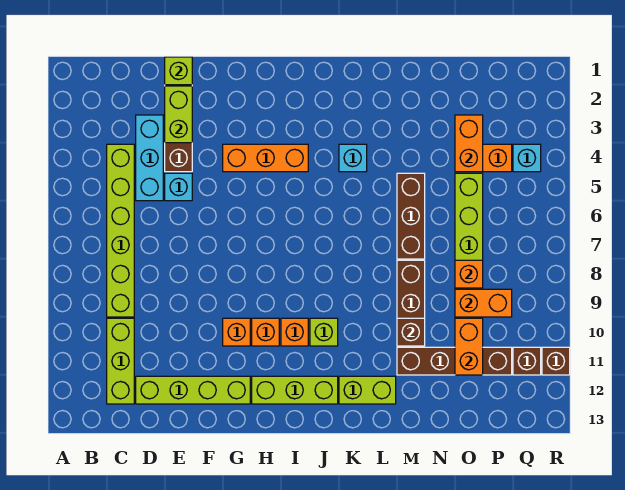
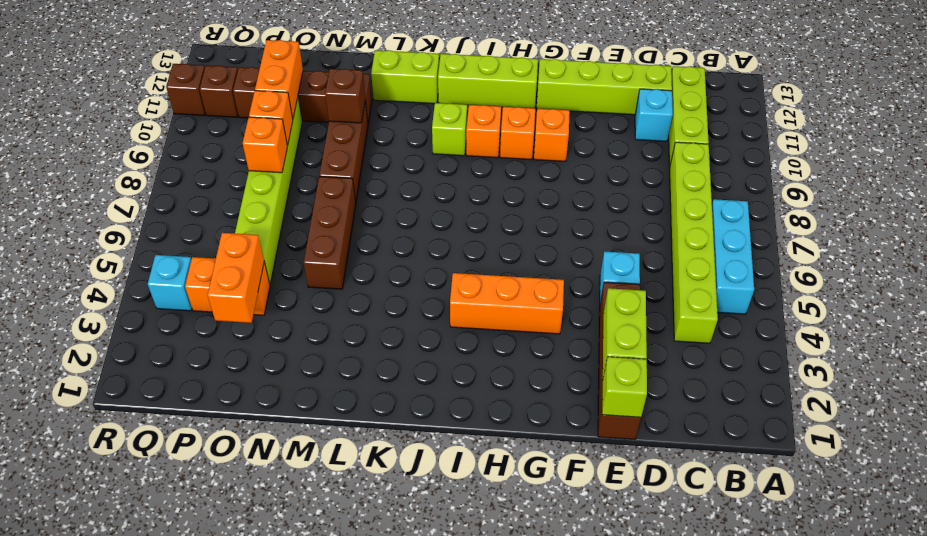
cyan brick D3:D5 level 1 -> cyan brick B5:B7 level 1
cyan brick K4 level 1 -> cyan brick D11 level 1
orange brick O9:P9 level 2 -> orange brick O9 level 2

